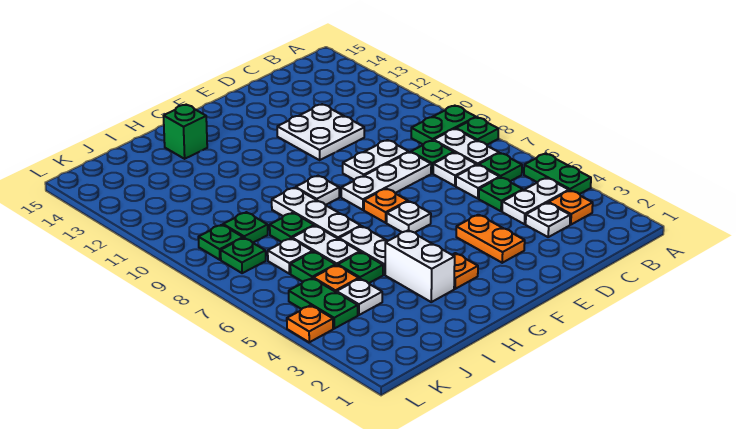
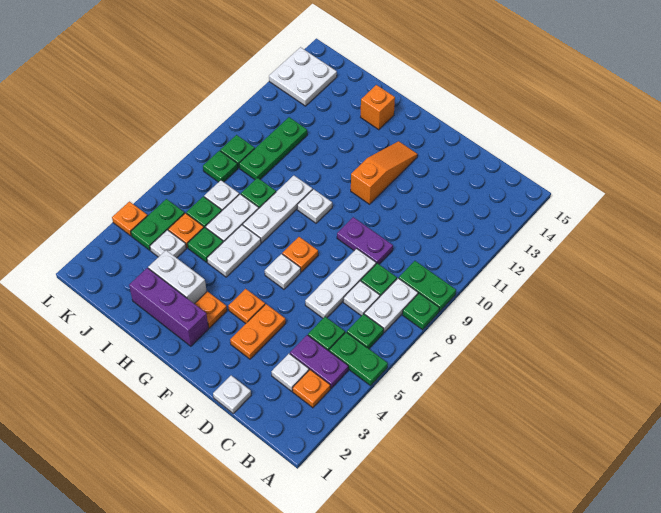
green plate A4:A5 level 1 -> green plate A5:B5 level 1
white plate B4:C4 level 1 -> purple plate B4:C4 level 1
white plate C6 level 1 -> white plate D1 level 1
white plate D8:F8 level 1 -> white plate D6:D8 level 1
white plate D9:E9 level 1 -> purple plate D9:E9 level 1
white plate D11:E12 level 1 -> white plate K13:L14 level 1
none -> orange plate F4 level 1
none -> orange slope F11:F13 level 1 top 11
none -> purple brick G2:I2 level 1
white brick H3:H4 level 1 -> white brick H3:I3 level 1
green brick H14 level 1 -> orange brick H14 level 1
green plate J9 level 1 -> green plate J9:J11 level 1

